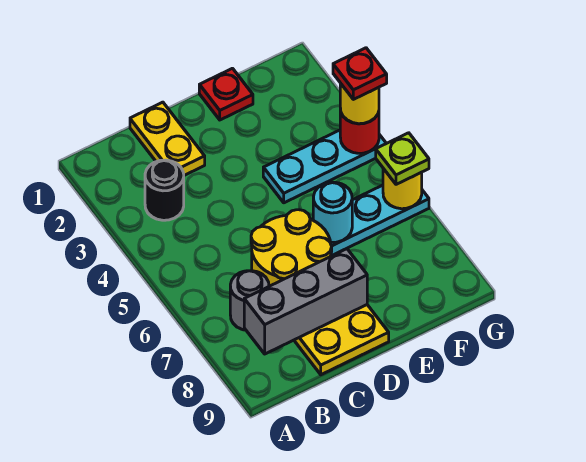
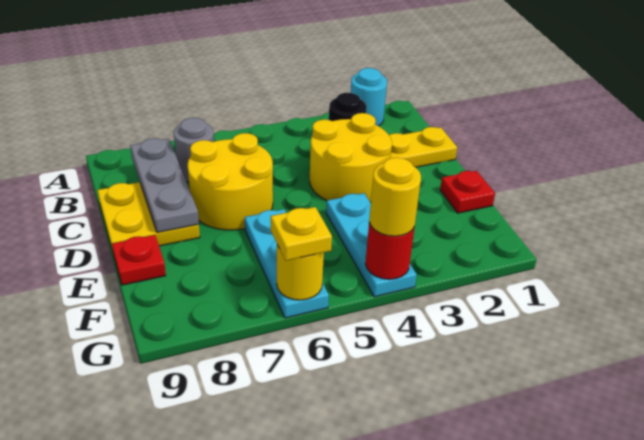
grey brick B8:D8 level 2 -> grey plate B8:D8 level 2
none -> yellow round brick C3:D4 level 1
cyan round brick E6 level 2 -> cyan round brick A2 level 1
red plate G4 level 4 -> red plate E9 level 1
lime plate G6 level 3 -> yellow plate G6 level 3

